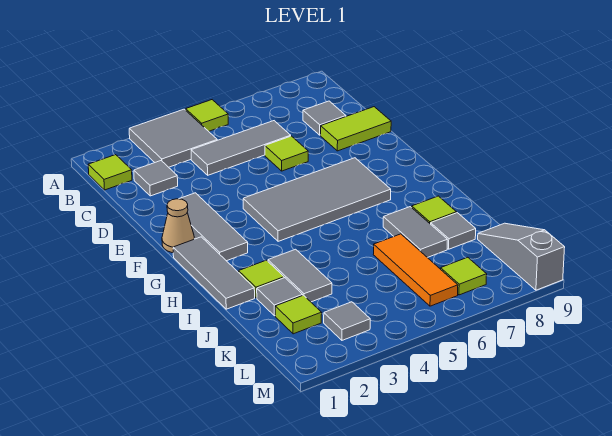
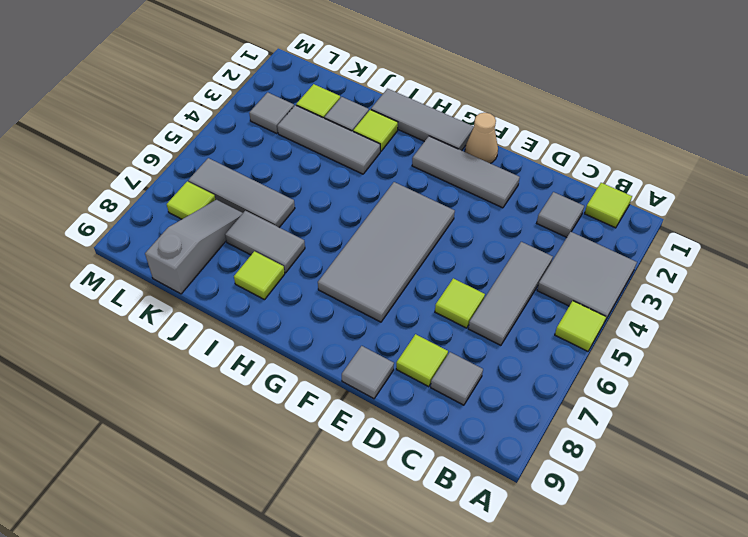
lime tile D8:D9 level 1 -> lime tile D8 level 1
grey tile I3:J3 level 1 -> grey tile I3:K3 level 1
orange tile J6:L6 level 1 -> grey tile J6:L6 level 1
grey tile J8 level 1 -> grey tile E9 level 1
grey slope K9:M9 level 1 top M -> grey slope K7:K9 level 1 top 9

